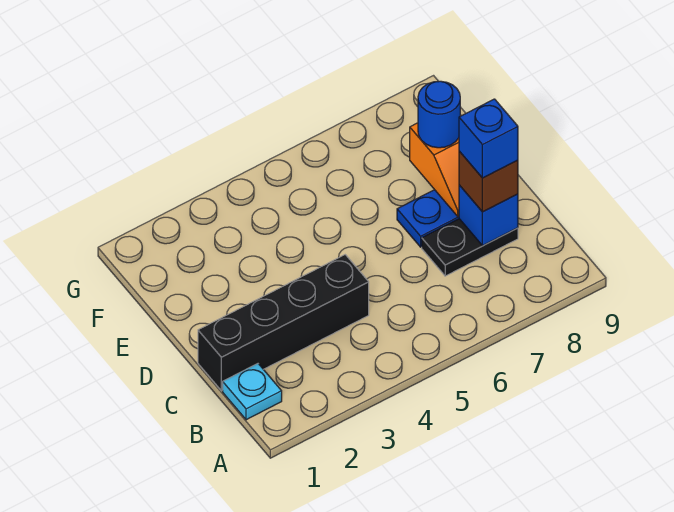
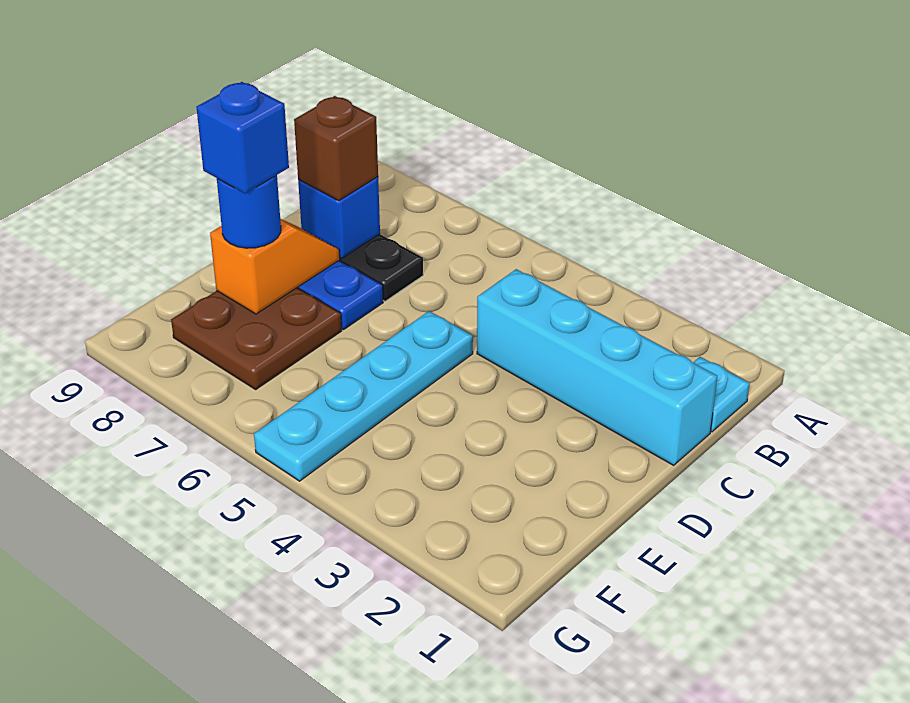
black brick C1:C4 level 1 -> cyan brick C1:C4 level 1
blue brick C8 level 4 -> blue brick E8 level 4
none -> cyan plate D5:G5 level 1
none -> brown plate E7:F8 level 1

